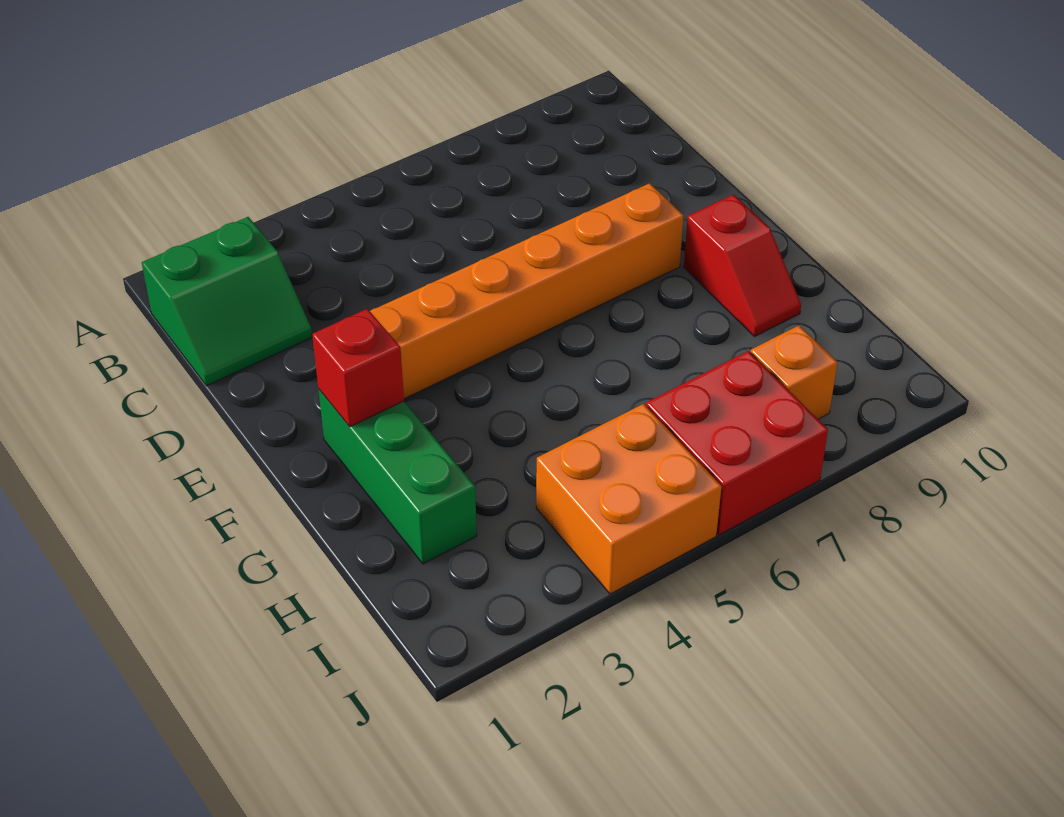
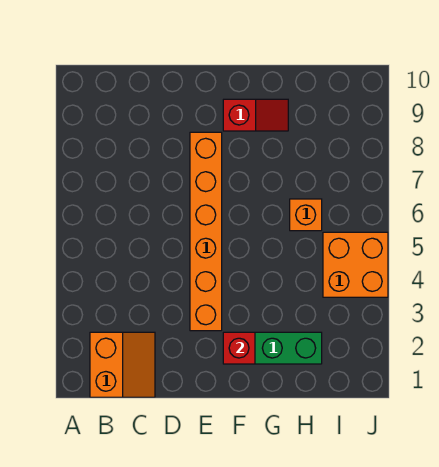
green slope B1:C2 level 1 top B -> orange slope B1:C2 level 1 top B
red brick I6:J7 level 1 -> none
orange brick I8 level 1 -> orange brick H6 level 1

